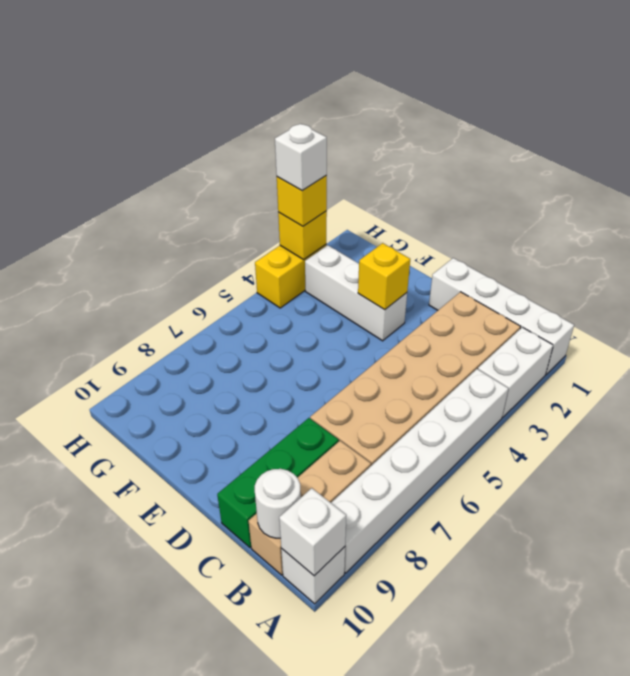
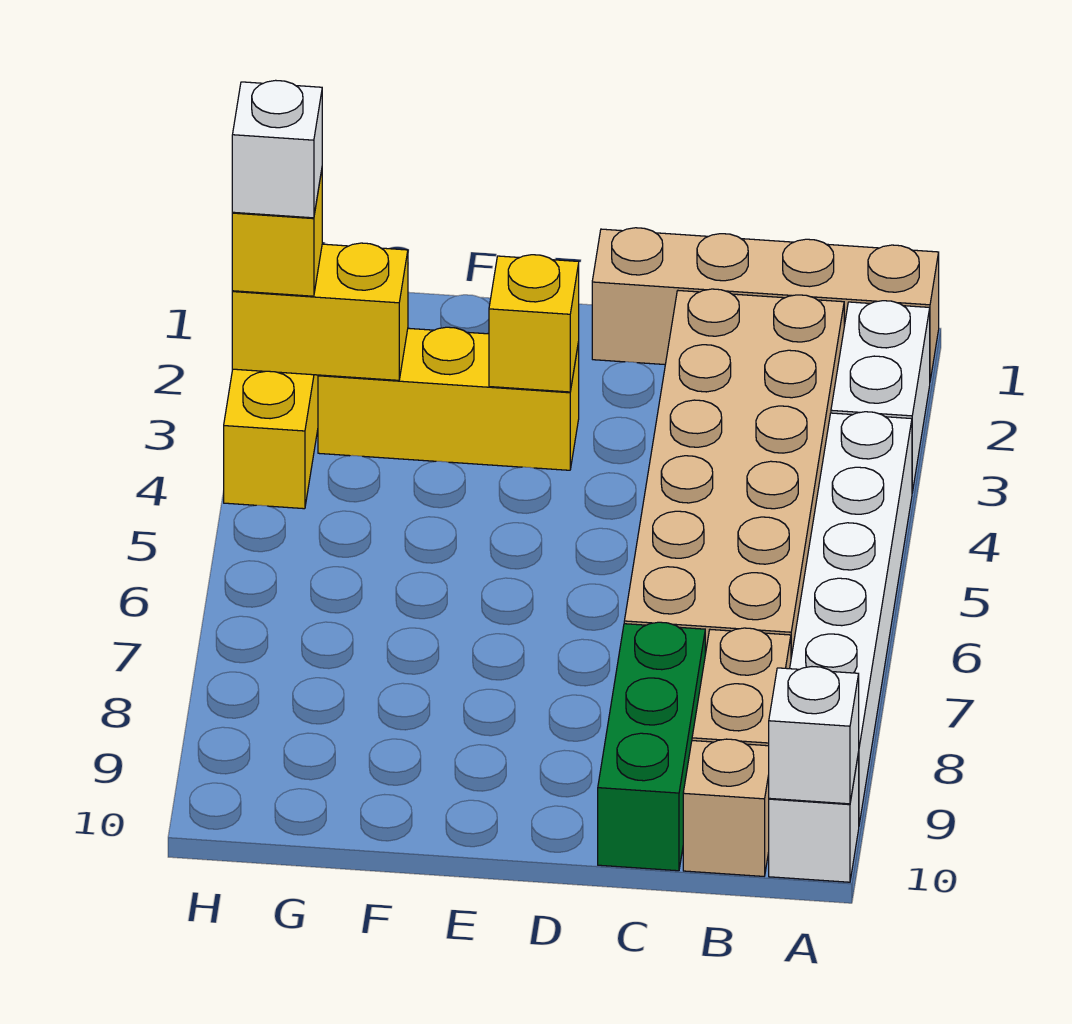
white brick A1:D1 level 1 -> tan brick A1:D1 level 1
white round brick B10 level 2 -> none
white brick E3:G3 level 1 -> yellow brick E3:G3 level 1
yellow brick H3 level 2 -> yellow brick G3:H3 level 2

